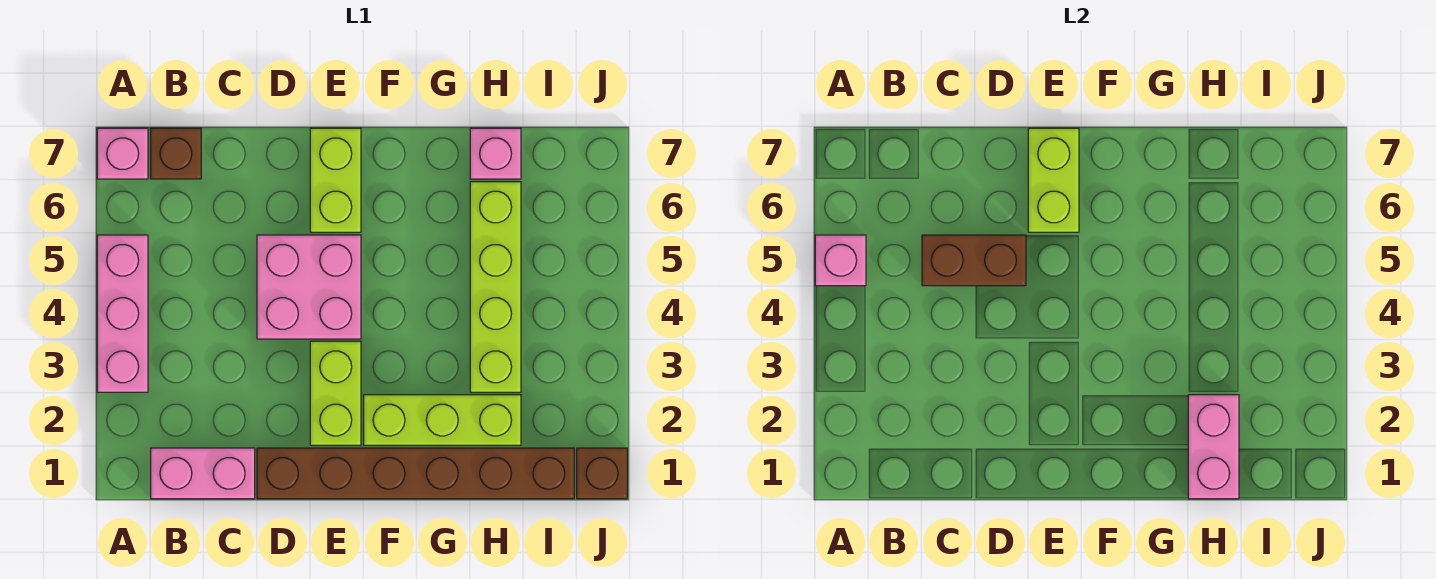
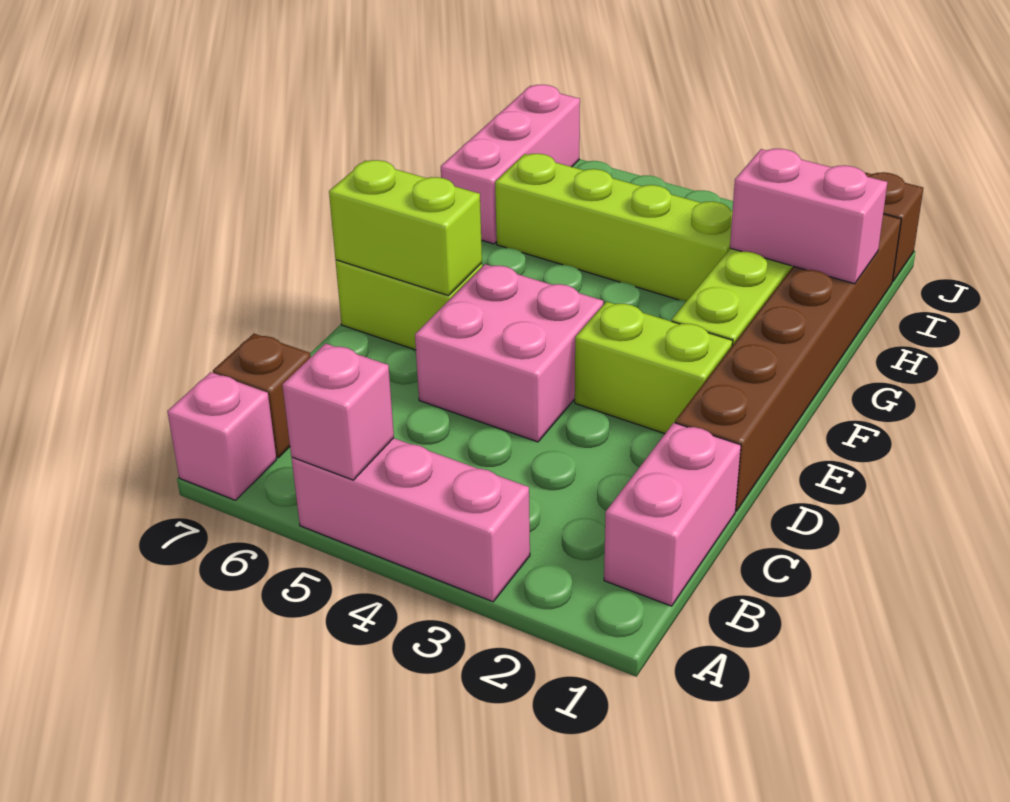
brown brick C5:D5 level 2 -> none
pink brick H7 level 1 -> pink brick H7:J7 level 1

